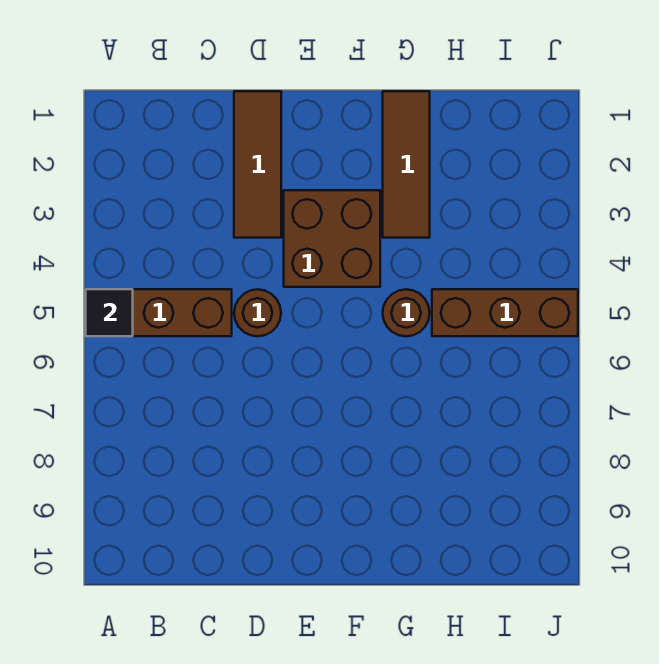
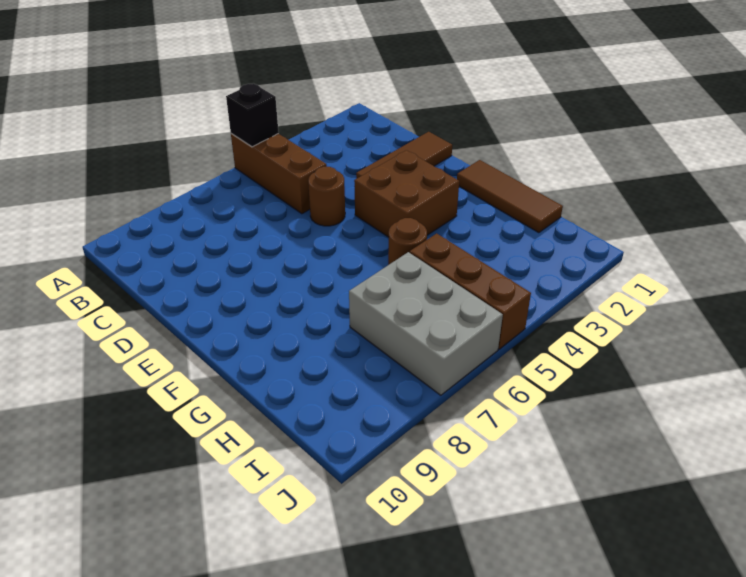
black tile A5 level 2 -> black brick A5 level 2
brown tile G1:G3 level 1 -> brown tile F1:H1 level 1
none -> grey brick H6:J7 level 1

